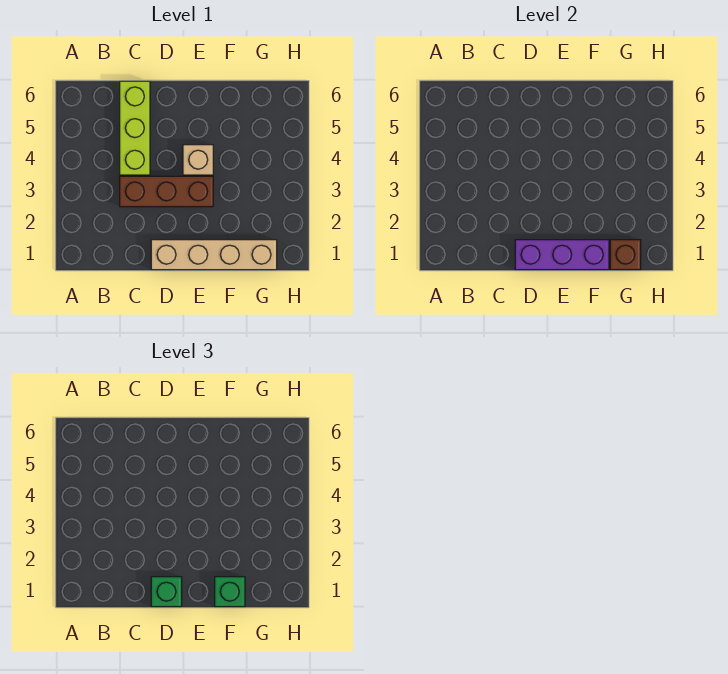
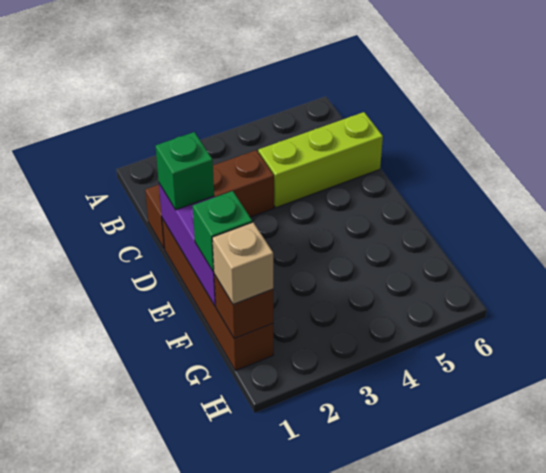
brown brick C3:E3 level 1 -> brown brick C1:C3 level 1
tan brick D1:G1 level 1 -> brown brick D1:G1 level 1
tan brick E4 level 1 -> tan brick G1 level 3

